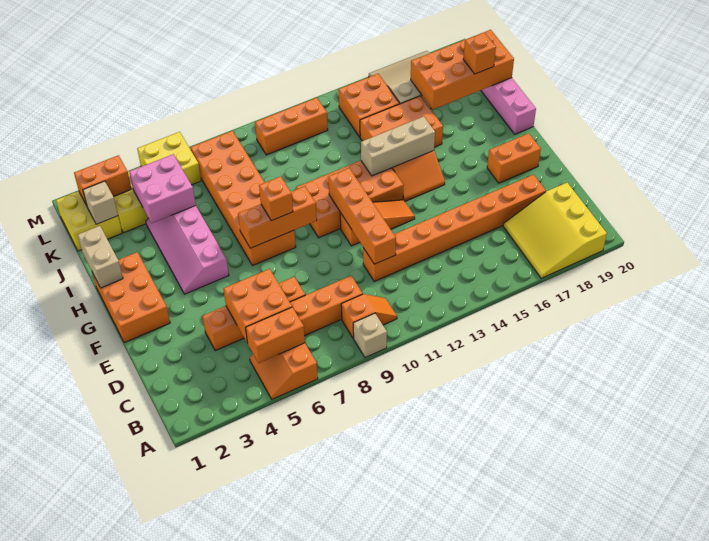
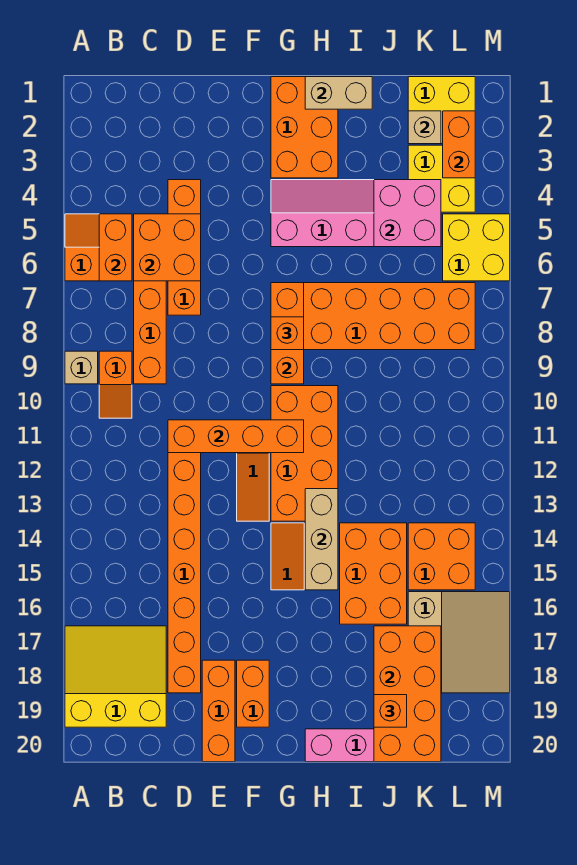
orange brick F1:H2 level 1 -> orange brick G1:H3 level 1
orange brick L10:L12 level 1 -> orange brick E18:E20 level 1

